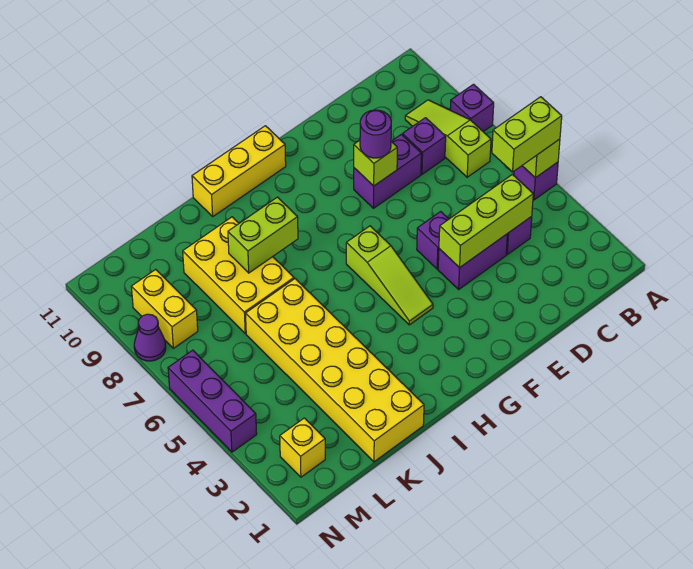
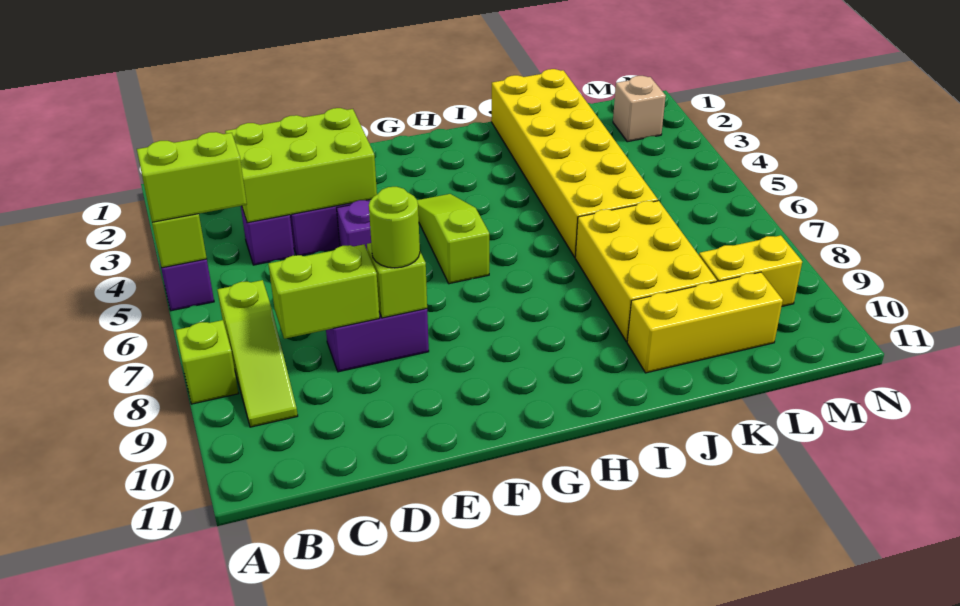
purple brick A8 level 1 -> lime brick A8 level 1
lime brick C4:E4 level 2 -> lime brick C3:E4 level 2
purple brick C8 level 1 -> none
purple round brick E8 level 3 -> lime round brick E8 level 3
yellow brick G11:I11 level 1 -> yellow brick J10:L10 level 1
lime brick I8:J8 level 2 -> lime brick C8:D8 level 2
yellow brick M2 level 1 -> tan brick M2 level 1
yellow brick M8:M9 level 1 -> yellow brick L9:M9 level 1
purple brick N4:N6 level 1 -> none
purple cone N8 level 1 -> none

